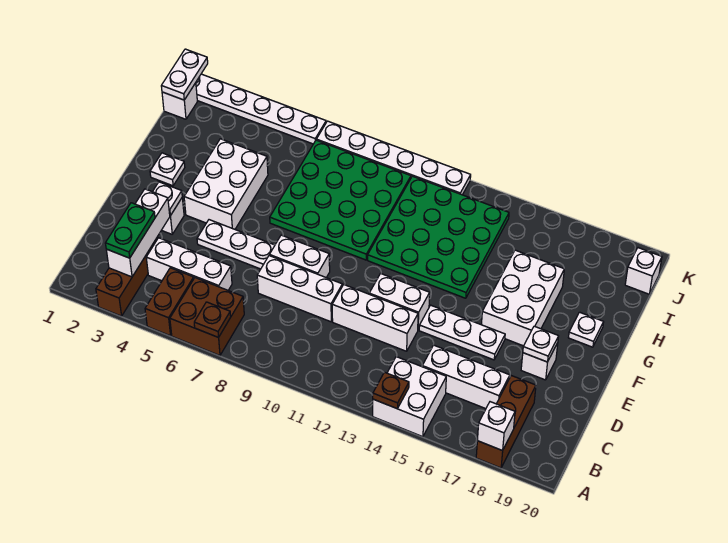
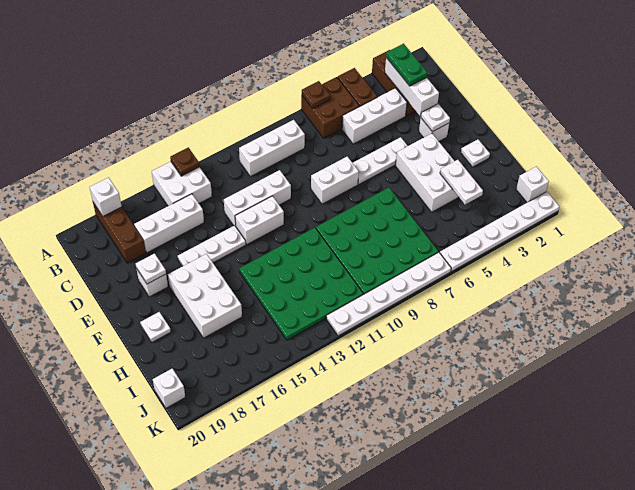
white brick D8:D10 level 1 -> white brick B9:B11 level 1
white plate J1:K1 level 2 -> white plate H4:I4 level 2

